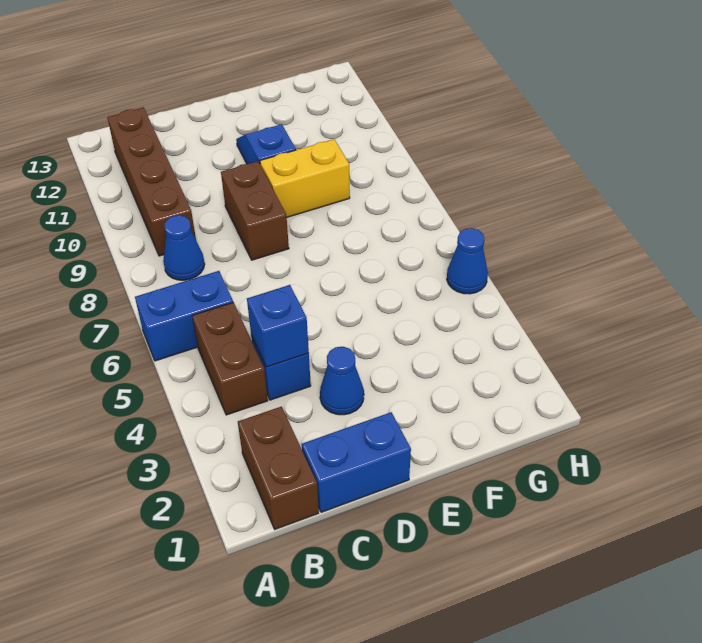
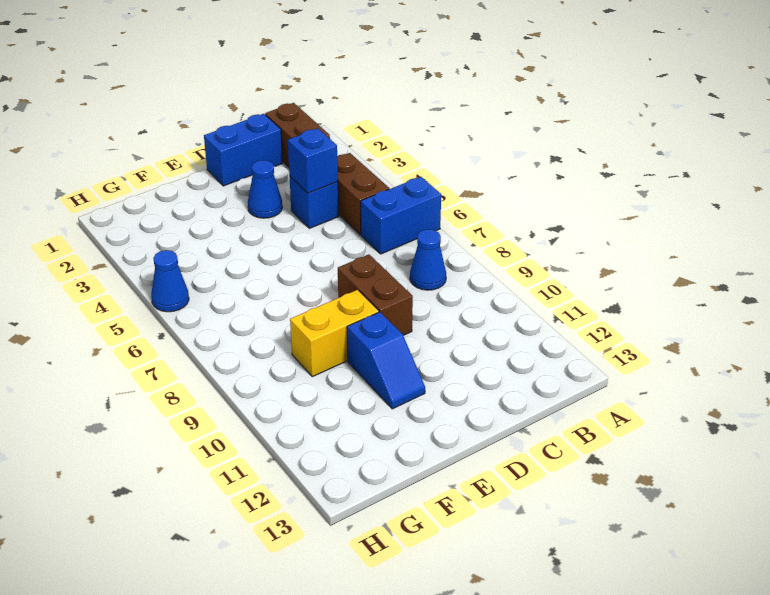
brown brick B9:B12 level 1 -> none

